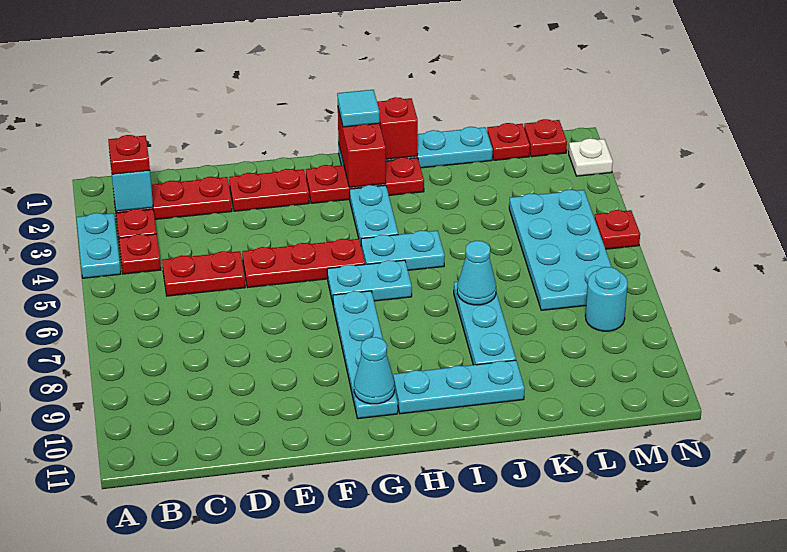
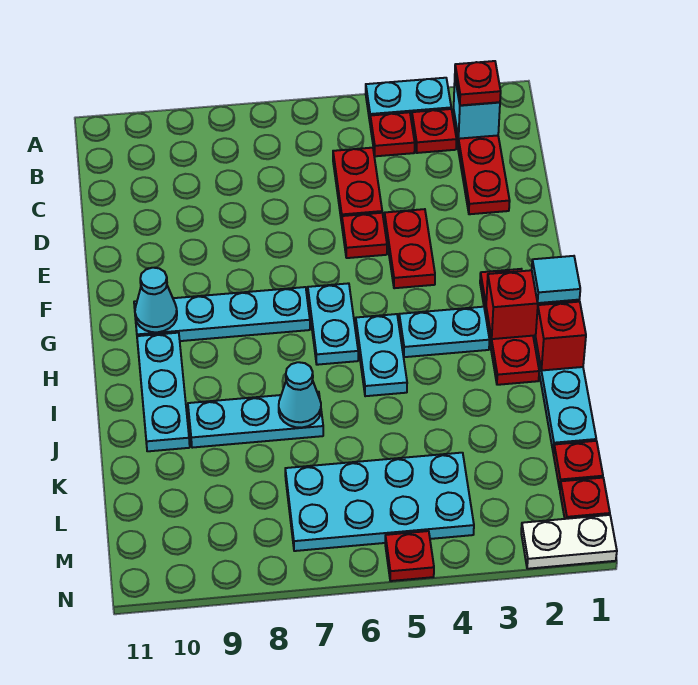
red plate E2:F2 level 1 -> red plate E4:F4 level 1
red plate E5:G5 level 1 -> red plate E5 level 1
cyan round brick M8 level 1 -> none
white plate N2 level 1 -> white plate N1:N2 level 1

